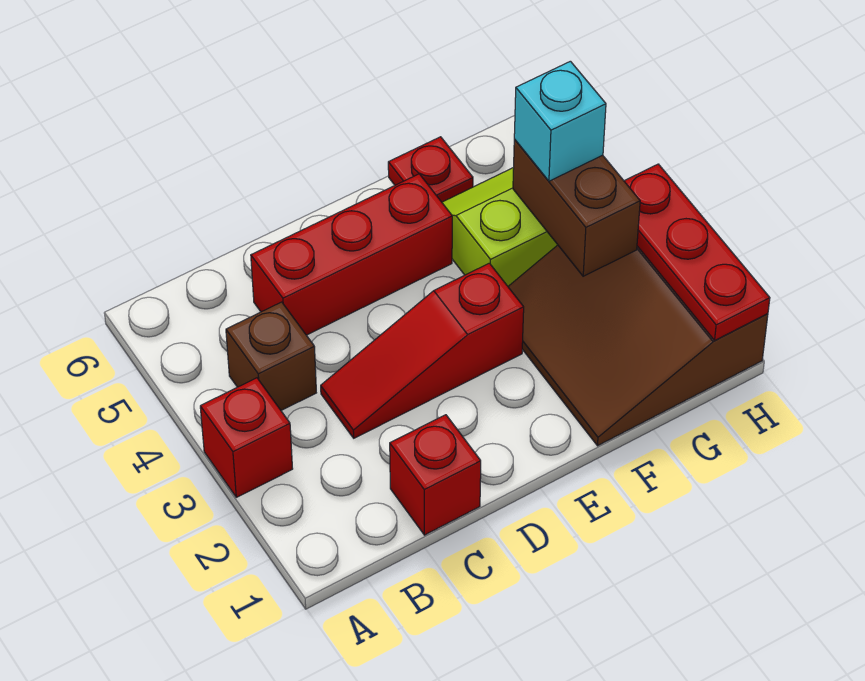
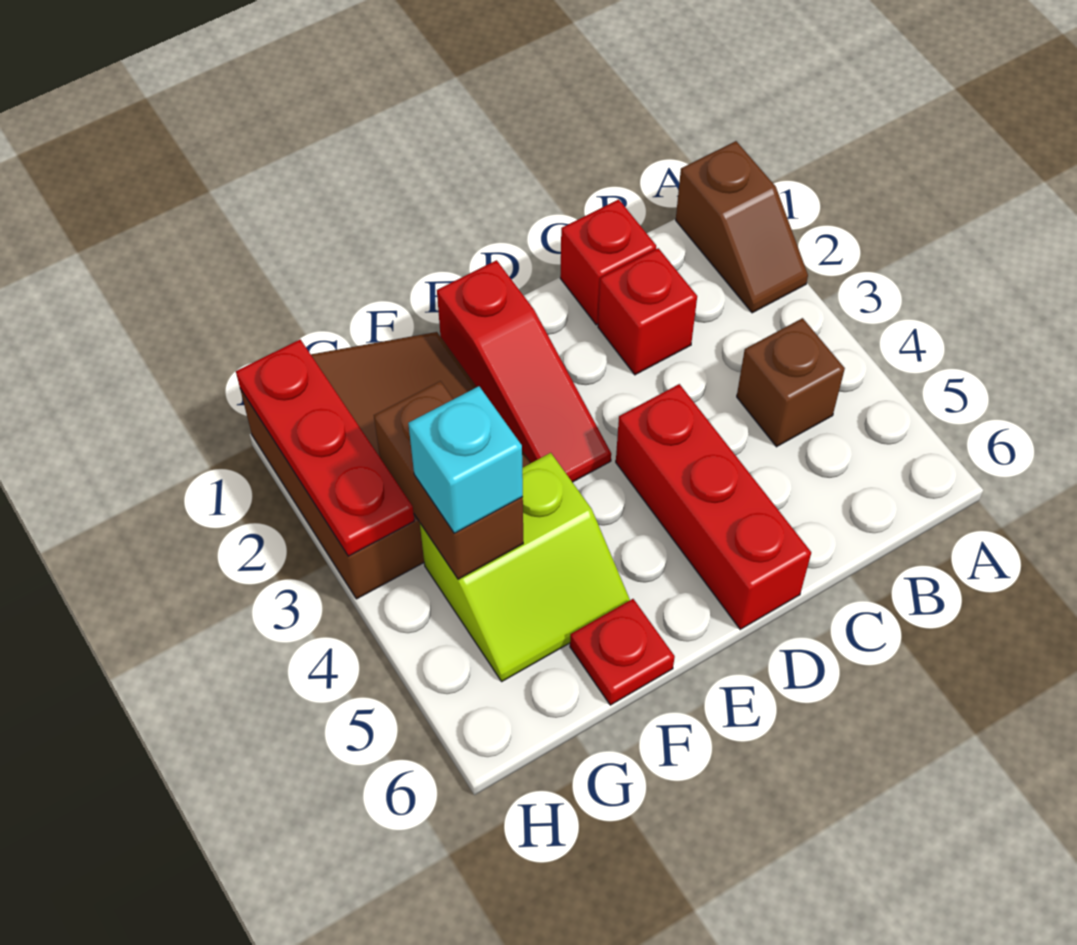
none -> brown slope A1:A2 level 1 top 1
red brick A3 level 1 -> red brick C2 level 1
red slope C3:E3 level 1 top E -> red slope E1:E3 level 1 top 1
red brick C5:E5 level 1 -> red brick D4:D6 level 1

